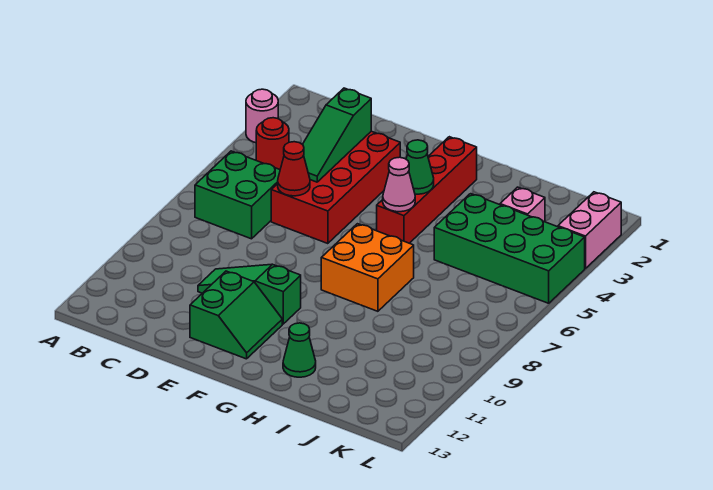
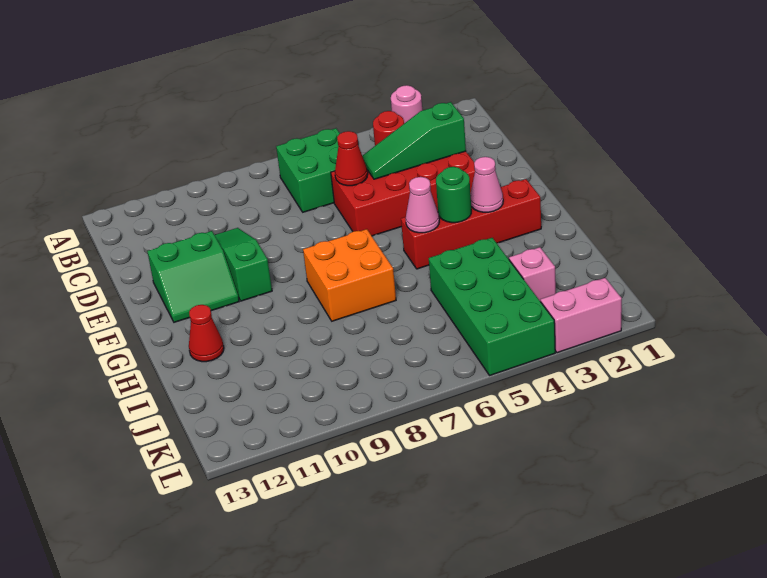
none -> pink cone G3 level 2
green cone G4 level 2 -> green round brick G4 level 2
green cone H12 level 1 -> red cone H12 level 1

